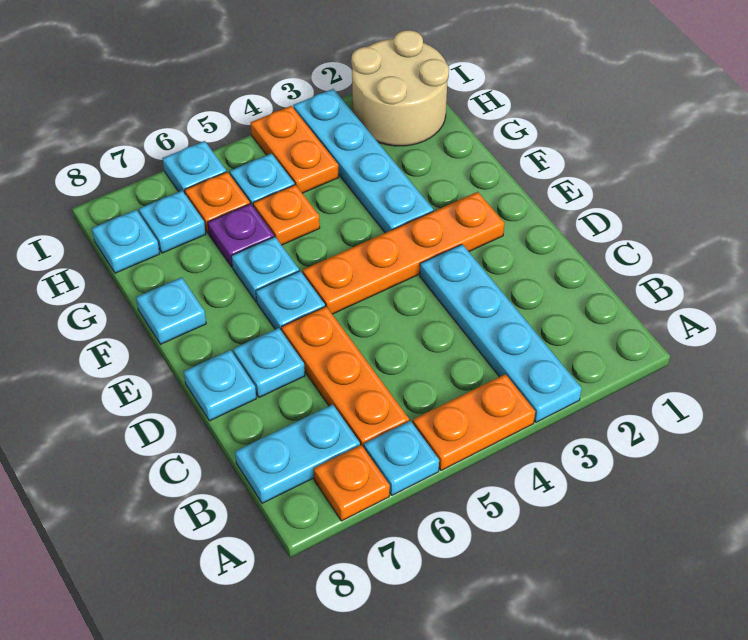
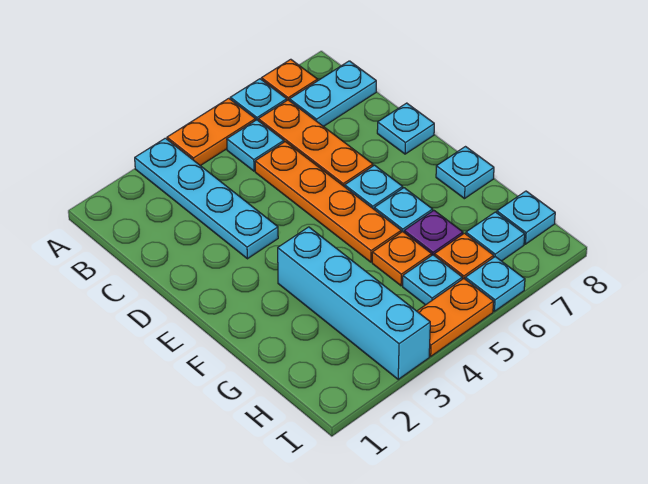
cyan plate D7 level 1 -> cyan plate B5 level 1
orange plate E2:E5 level 1 -> orange plate C5:F5 level 1
cyan plate F3:I3 level 1 -> cyan brick F3:I3 level 1
tan round brick H1:I2 level 1 -> none
orange plate H4:I4 level 1 -> orange plate I4:I5 level 1

